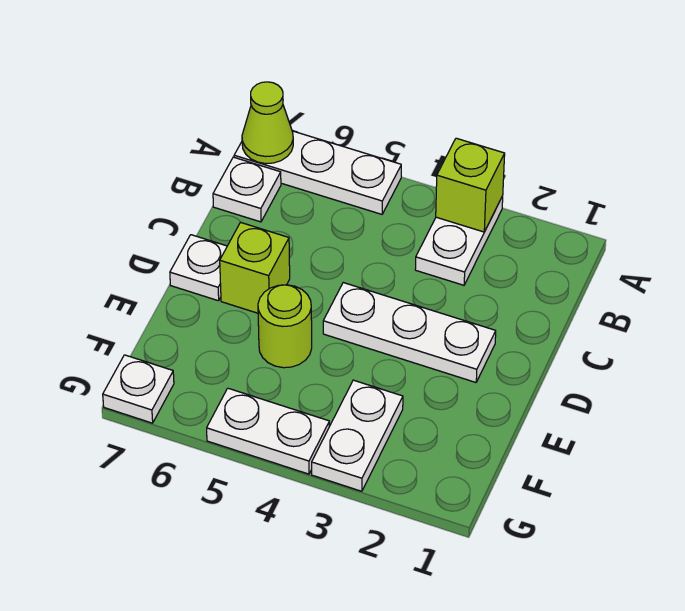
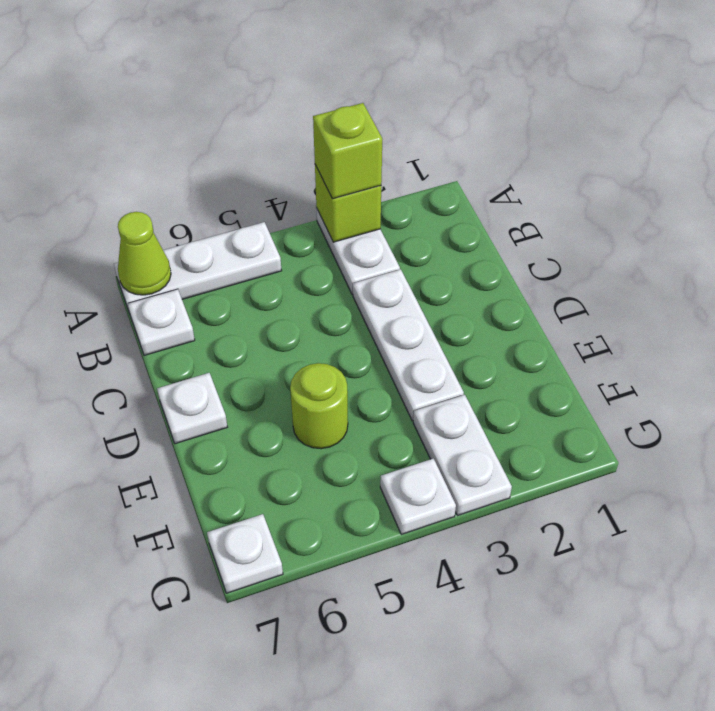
white plate D2:D4 level 1 -> white plate C3:E3 level 1
lime brick D6 level 1 -> lime brick A3 level 3
white plate G4:G5 level 1 -> white plate G4 level 1

